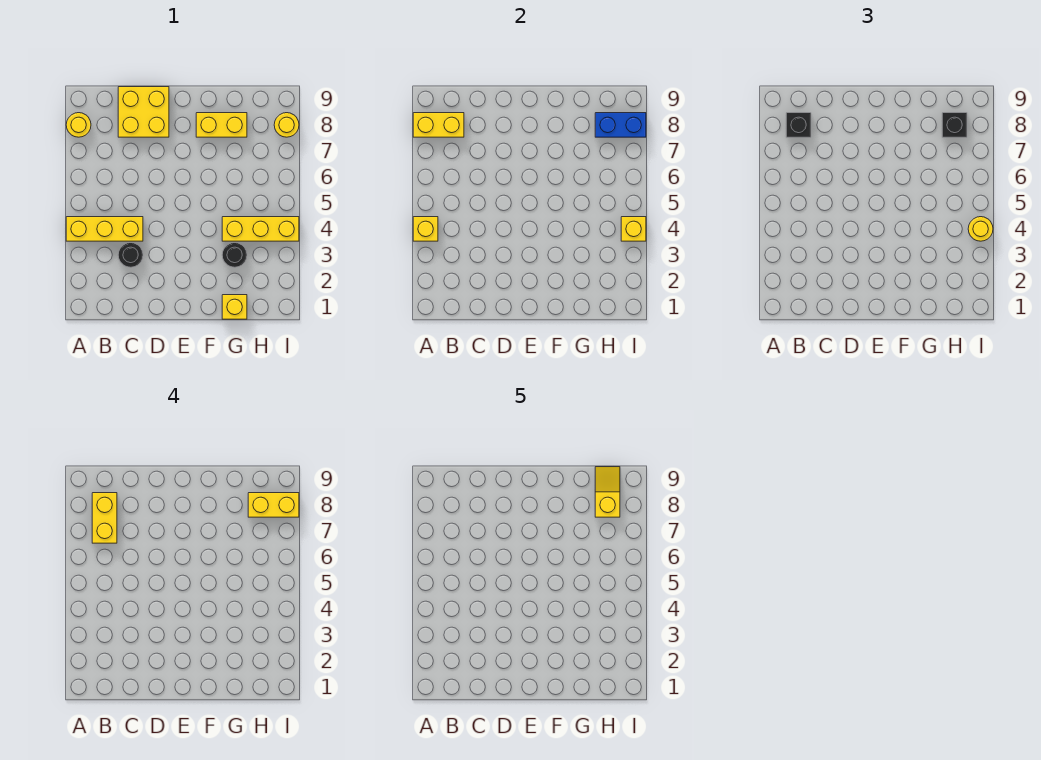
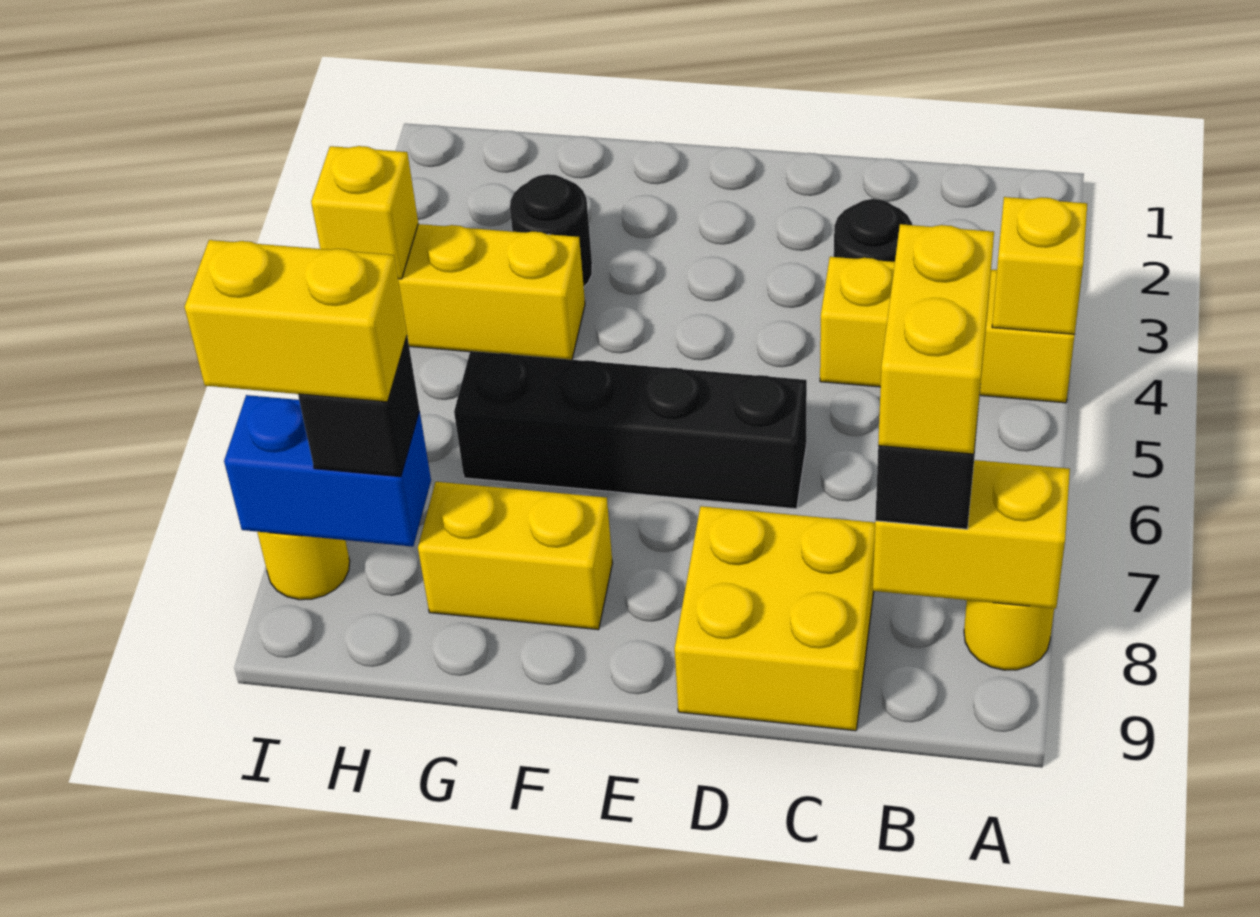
none -> black brick D6:G6 level 1
yellow brick G1 level 1 -> none
yellow slope H8:H9 level 5 top 8 -> none
yellow round brick I4 level 3 -> none

